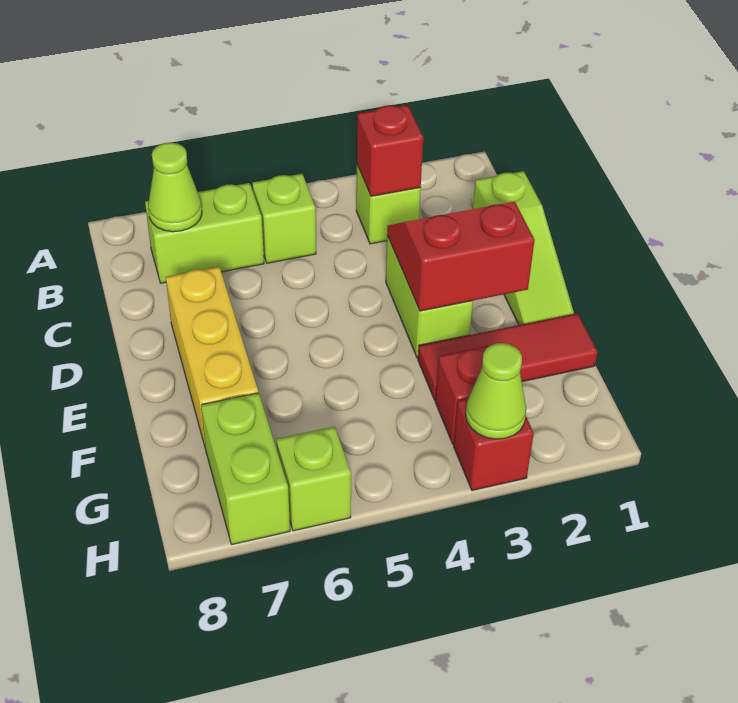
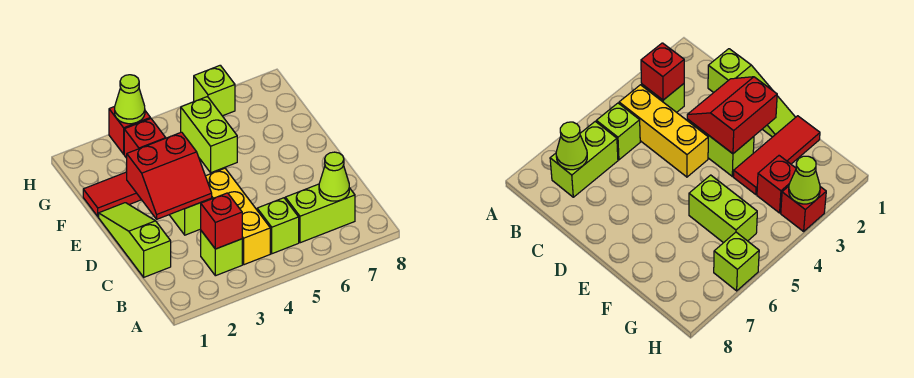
yellow brick D7:F7 level 1 -> yellow brick B4:D4 level 1
lime brick G7:H7 level 1 -> lime brick F5:G5 level 1

